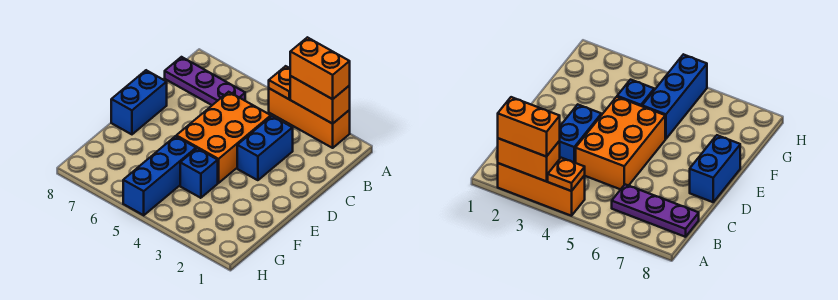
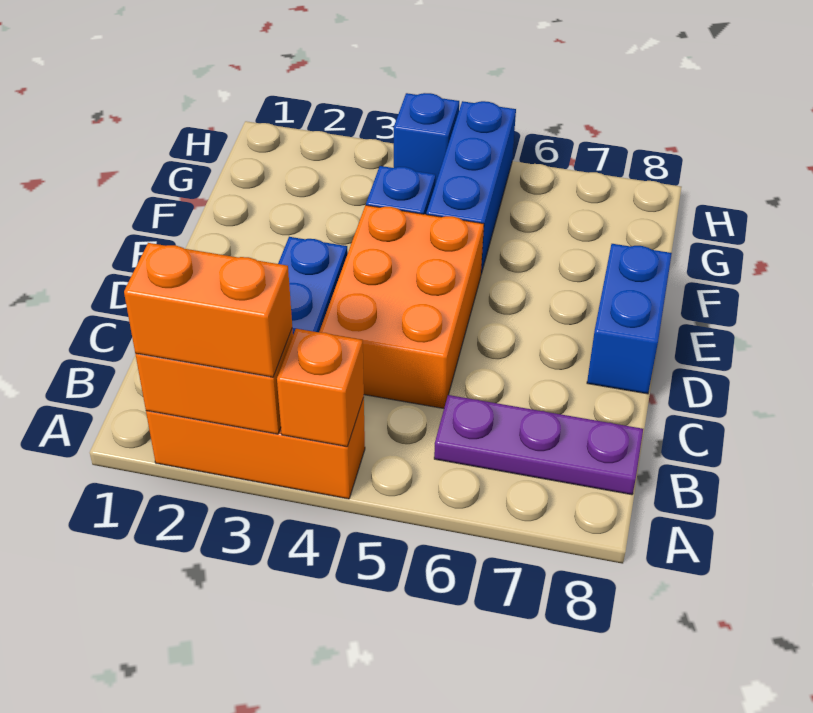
orange plate A4 level 2 -> orange brick A4 level 2
none -> blue brick H4 level 1

